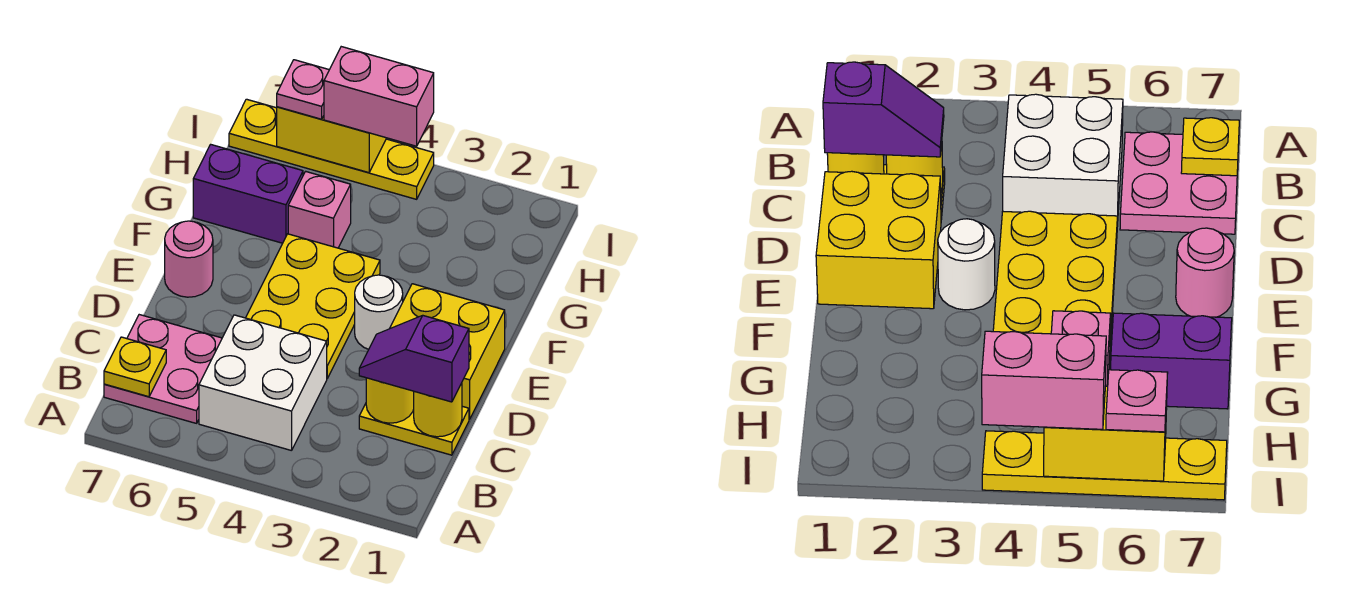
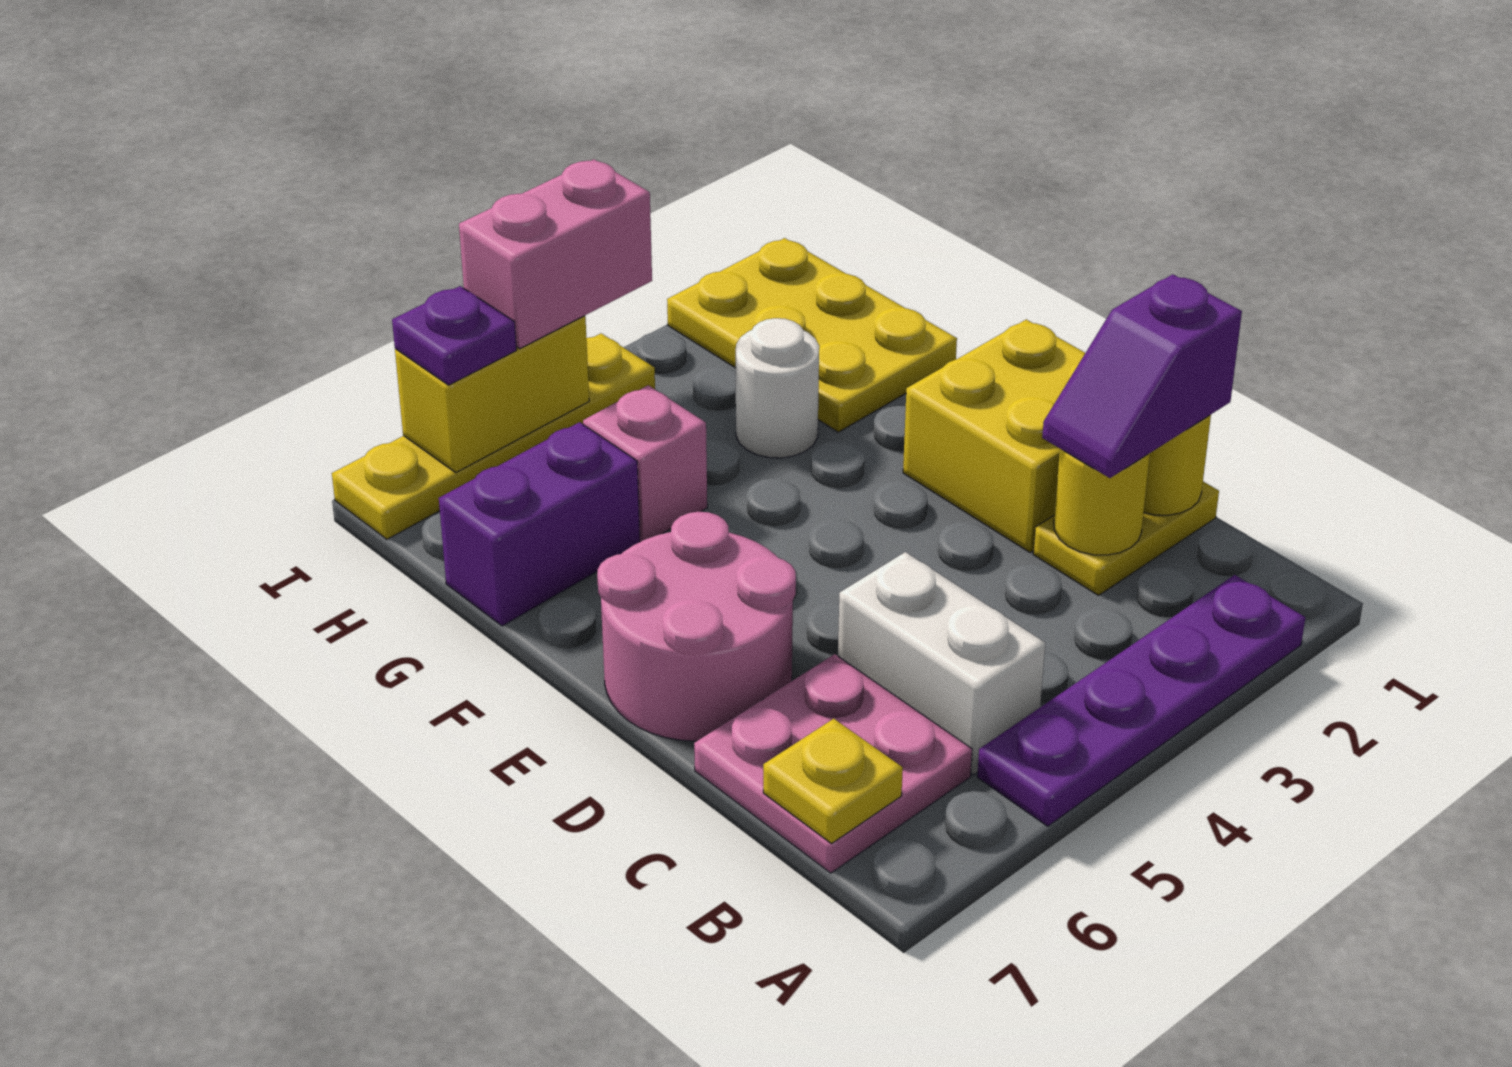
none -> purple plate A2:A5 level 1
white brick B4:C5 level 1 -> white brick B5:C5 level 1
yellow plate D4:F5 level 1 -> yellow plate G1:I2 level 1
white round brick E3 level 1 -> white round brick G3 level 1
pink round brick E7 level 1 -> pink round brick D6:E7 level 1
pink plate I6 level 3 -> purple plate I6 level 3

